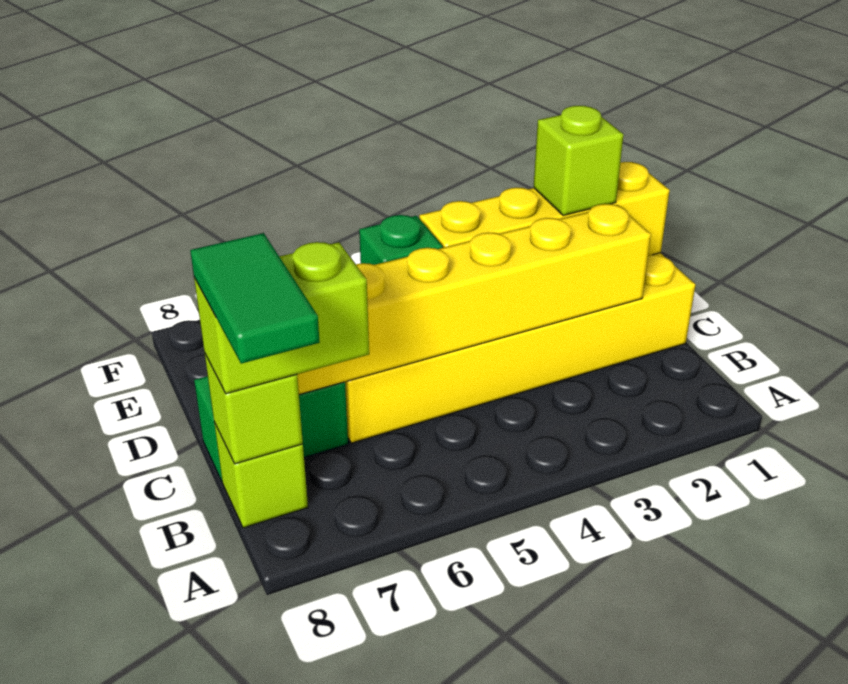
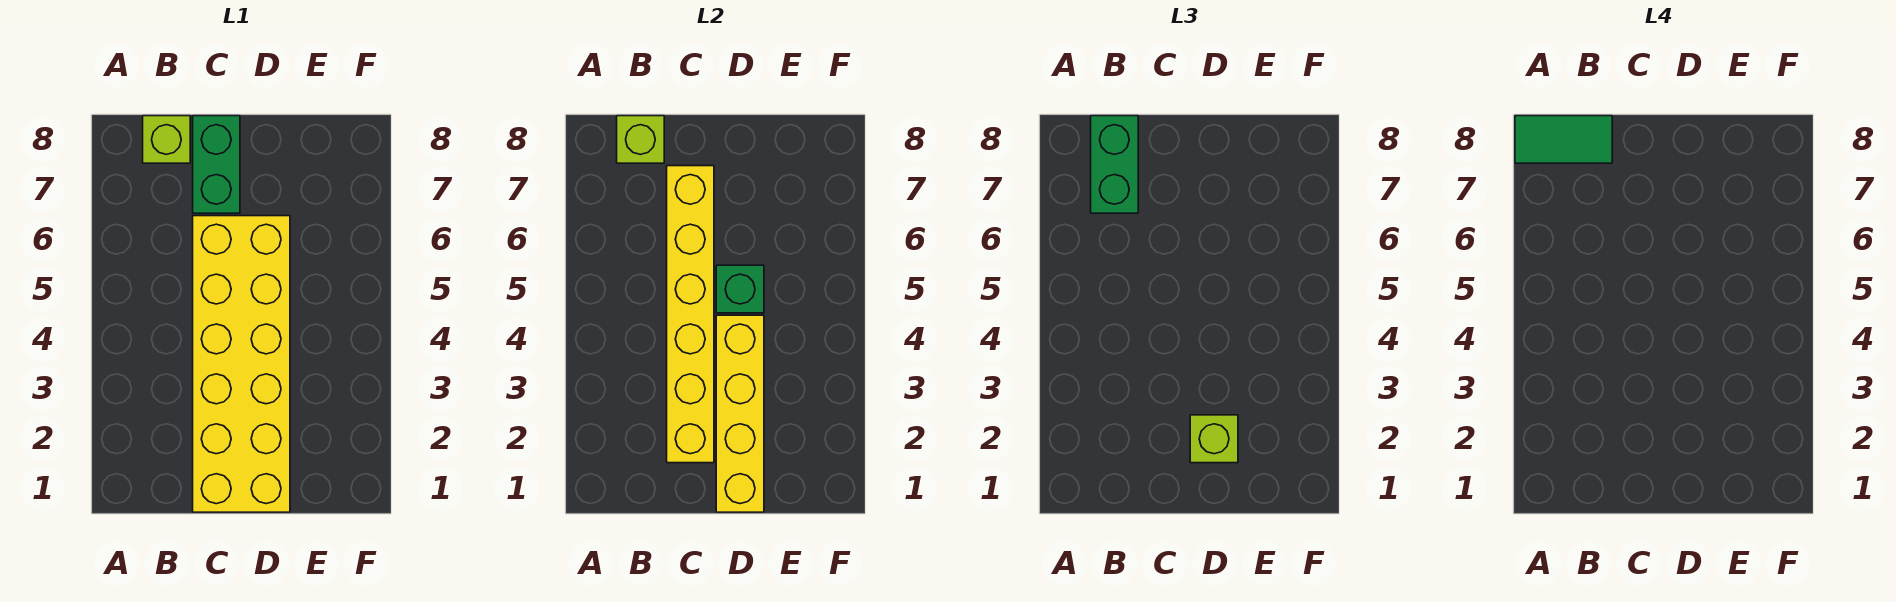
lime brick B7:B8 level 3 -> green brick B7:B8 level 3

